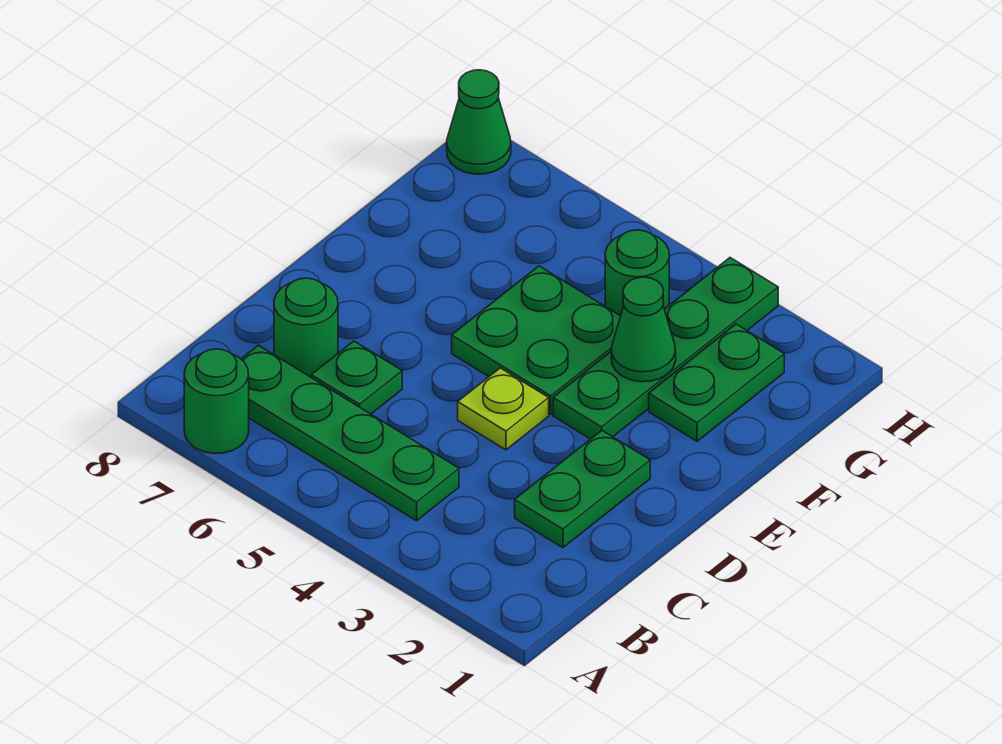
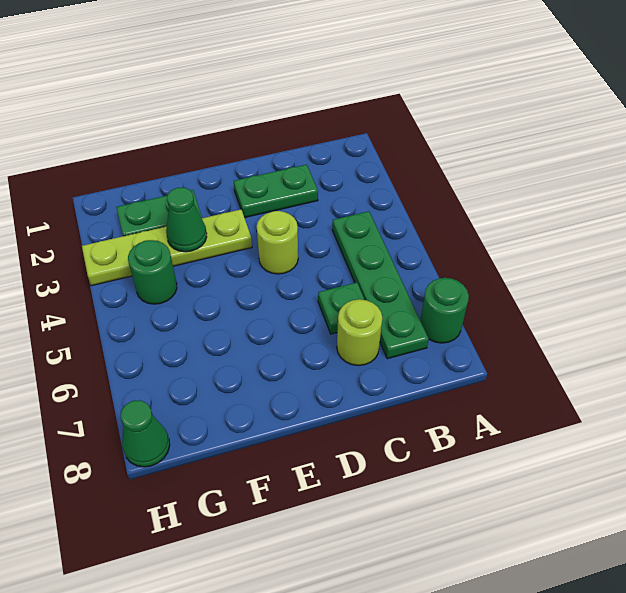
green round brick C7 level 1 -> lime round brick C7 level 1
lime plate D4 level 1 -> lime round brick D4 level 1
green plate E3:H3 level 1 -> lime plate E3:H3 level 1
green plate E4:F5 level 1 -> none

